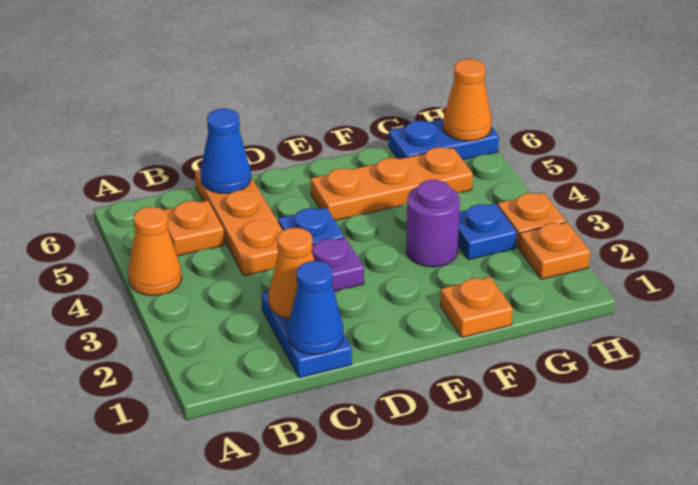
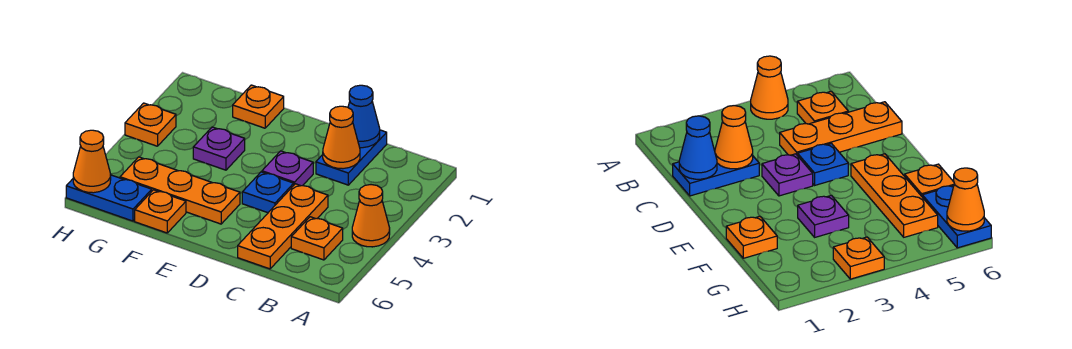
blue cone C6 level 2 -> none
purple round brick F3 level 1 -> purple plate F3 level 1
blue plate G3 level 1 -> none
orange plate H2 level 1 -> orange plate F6 level 1

